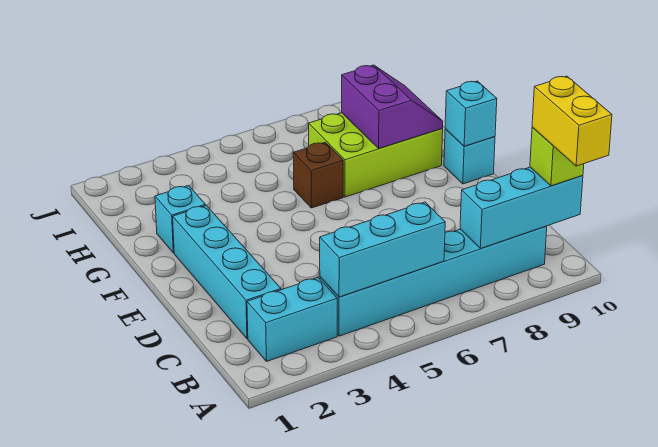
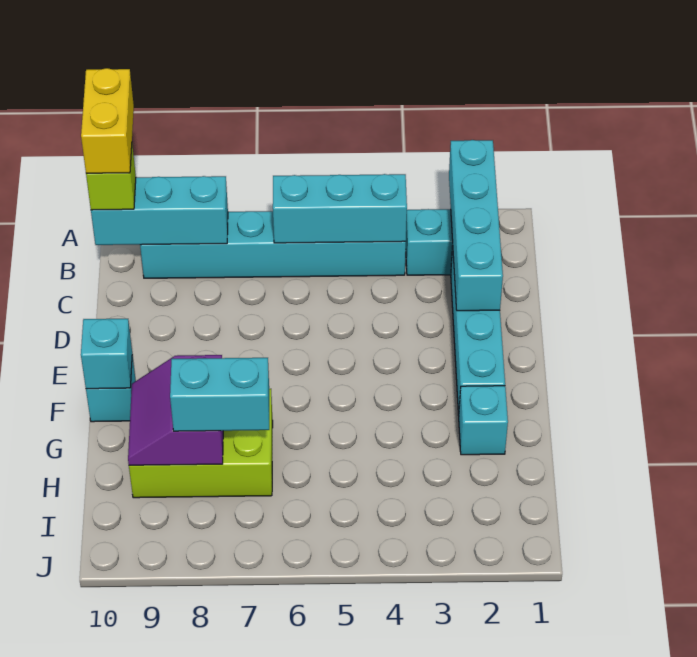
none -> cyan brick A2:D2 level 2
brown brick G6 level 1 -> none
none -> cyan brick H7:H8 level 3

